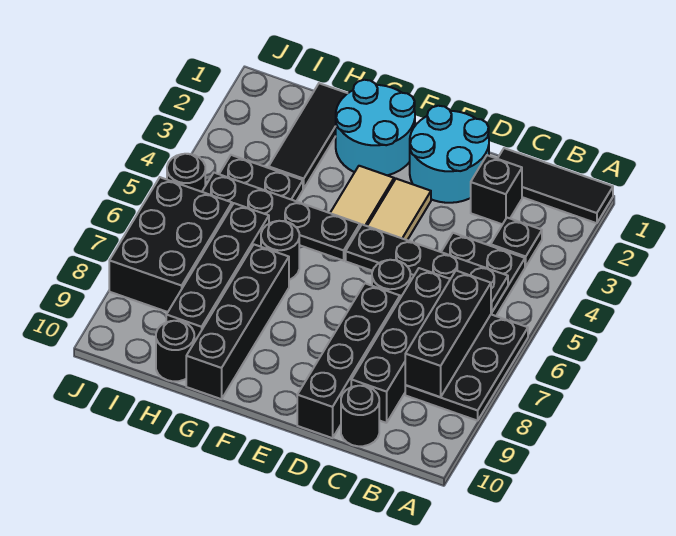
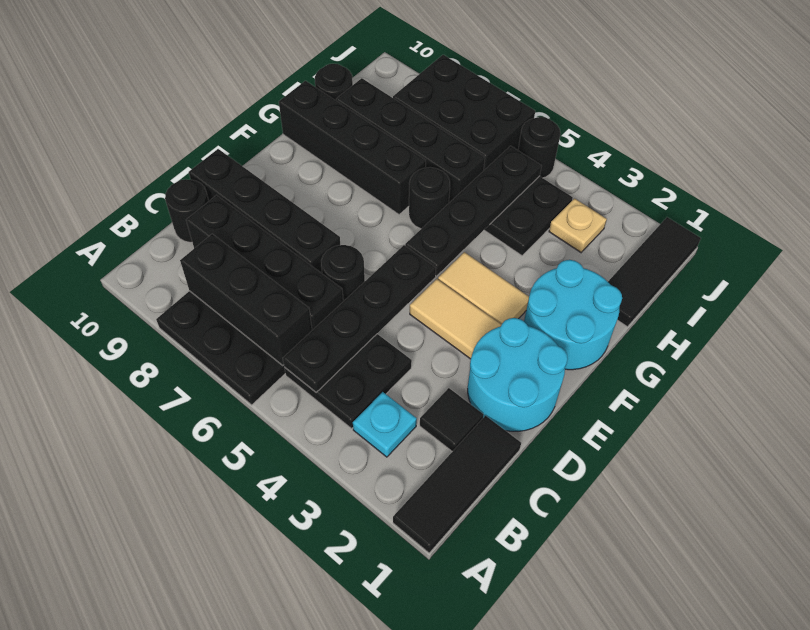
black plate B3 level 1 -> cyan plate B3 level 1
black brick C2 level 1 -> black tile C2 level 1
black tile H1:H3 level 1 -> black tile H1:J1 level 1
none -> tan plate I3 level 1

